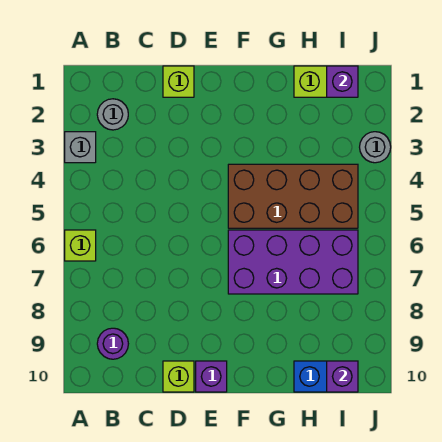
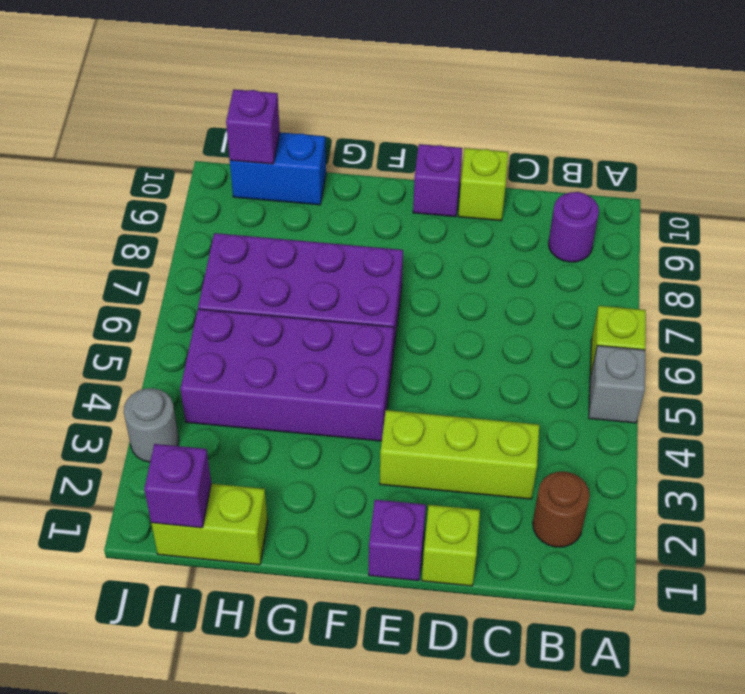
grey brick A3 level 1 -> grey brick A5 level 1
grey round brick B2 level 1 -> brown round brick B2 level 1
none -> lime brick C3:E3 level 1
none -> purple brick E1 level 1
brown brick F4:I5 level 1 -> purple brick F4:I5 level 1

